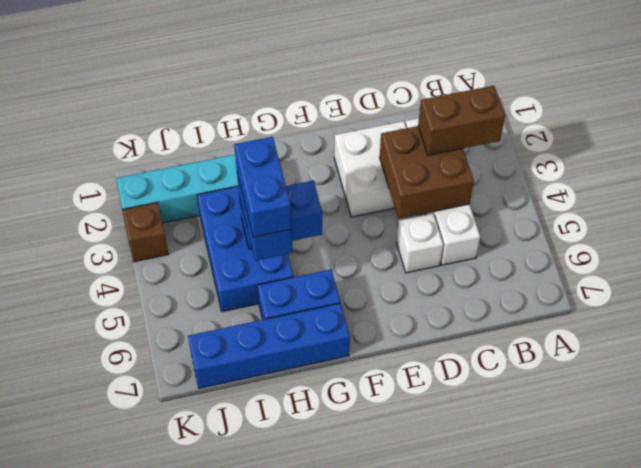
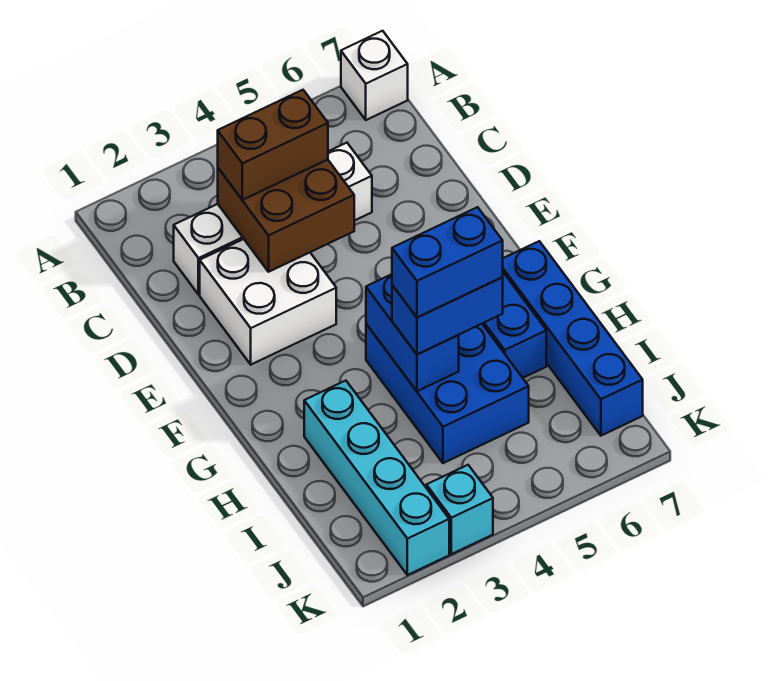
brown brick B3:C3 level 3 -> brown brick C3:C4 level 3
white brick D5 level 1 -> white brick A7 level 1
blue brick H3:I5 level 1 -> blue brick G4:I5 level 1
brown brick K3 level 1 -> cyan brick K3 level 1

